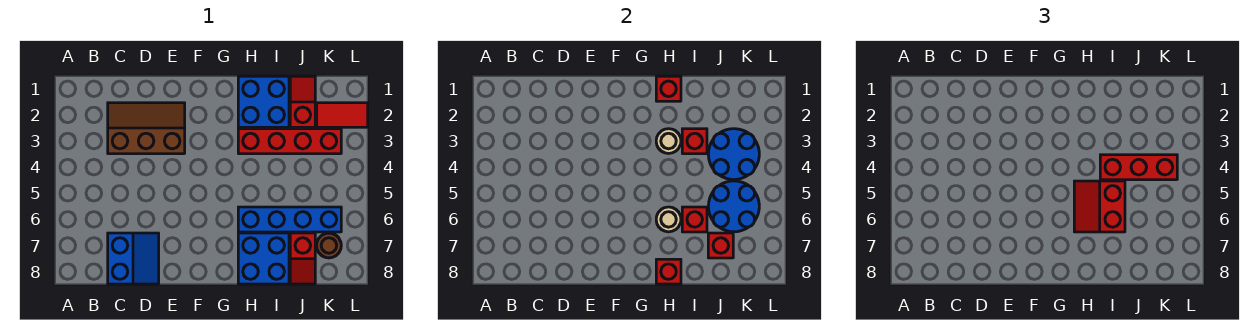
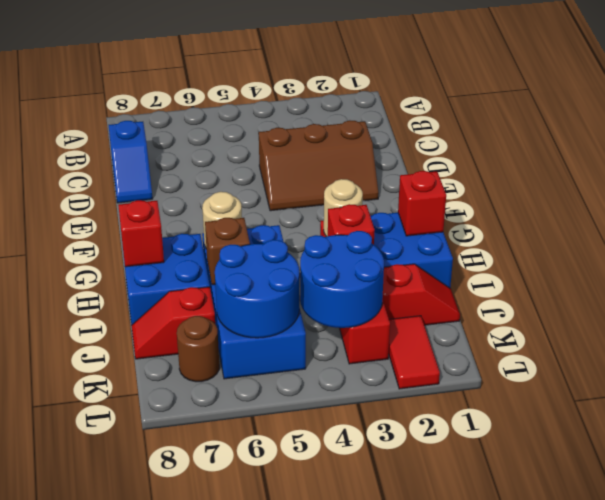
brown slope C2:E3 level 1 top 3 -> brown slope D2:E4 level 1 top D
blue slope C7:D8 level 1 top C -> blue slope C8:D8 level 1 top C
red slope H5:I6 level 3 top I -> none
blue brick H6:K6 level 1 -> blue brick H5:K6 level 1
red brick I4:K4 level 3 -> none
red brick I6 level 2 -> brown brick I6 level 2
red brick J7 level 2 -> none

